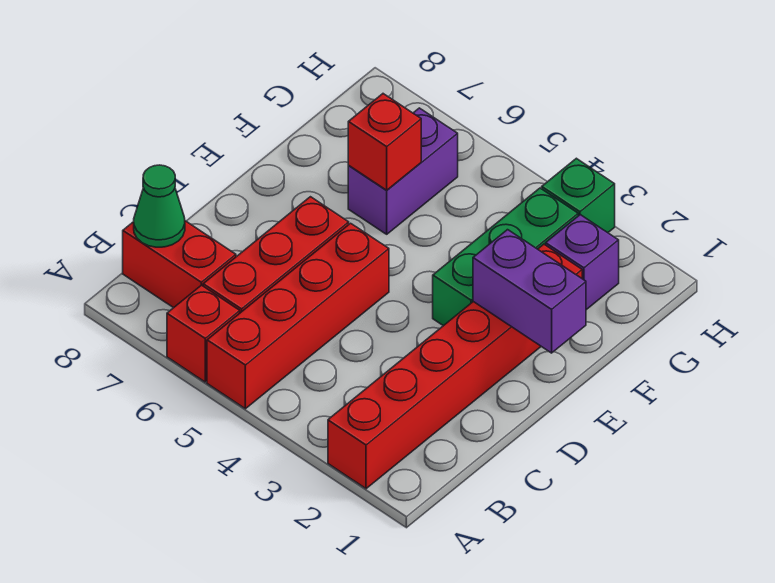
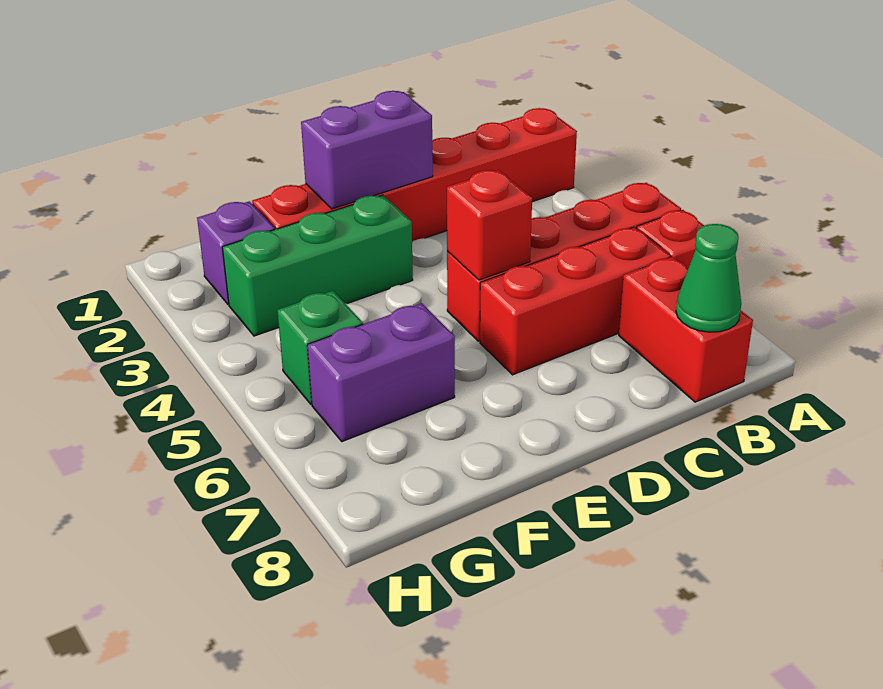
purple brick E1:E2 level 2 -> purple brick D2:E2 level 2
red brick F6 level 2 -> red brick D5 level 2
green brick H3 level 1 -> green brick G5 level 1

